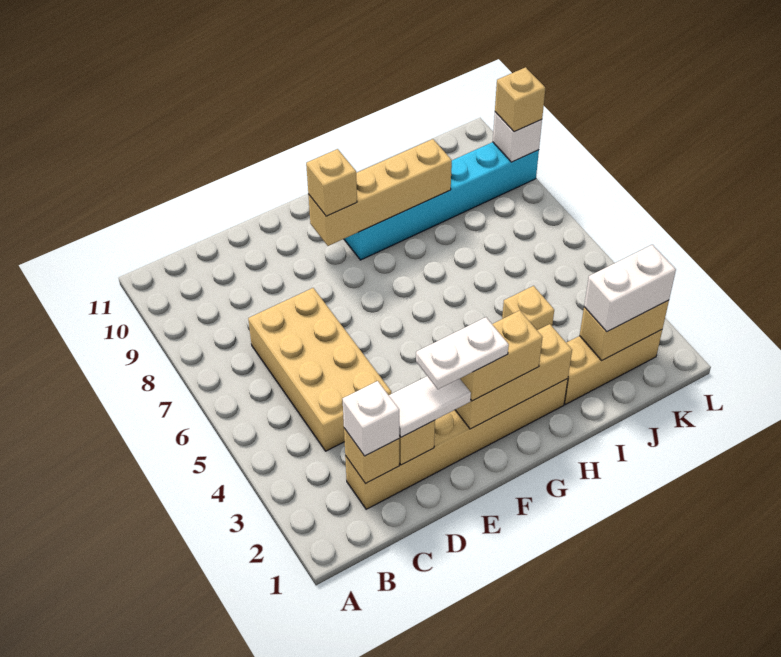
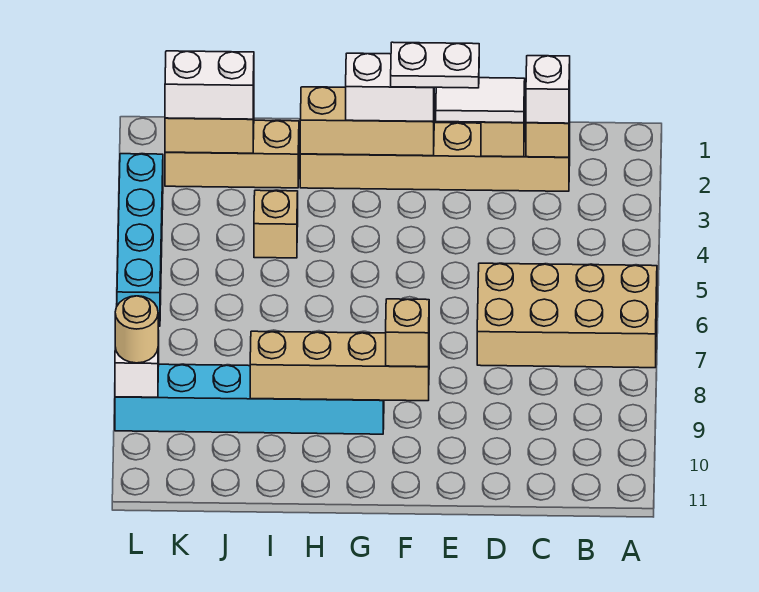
tan brick C4:D7 level 1 -> tan brick A6:D7 level 1
tan brick F2:G2 level 3 -> white brick F2:G2 level 3
none -> cyan brick L3:L6 level 1
tan brick L9 level 3 -> tan round brick L9 level 3

